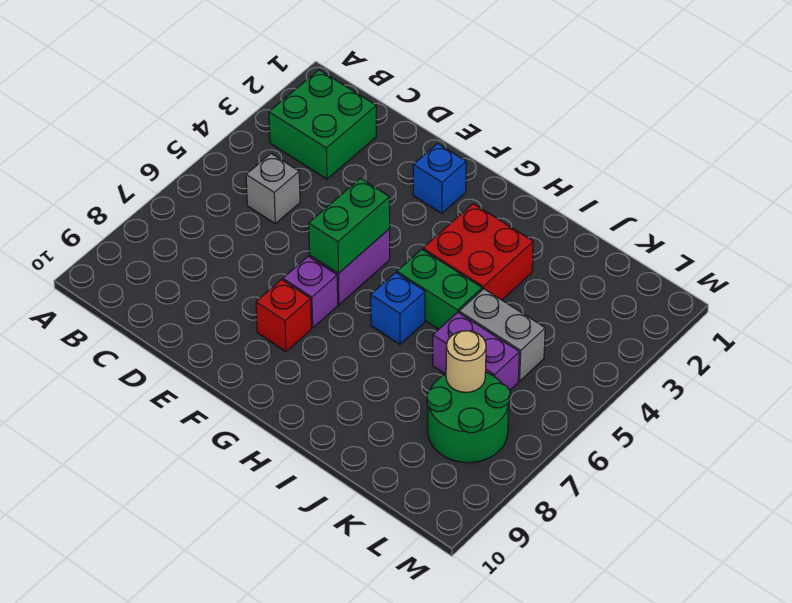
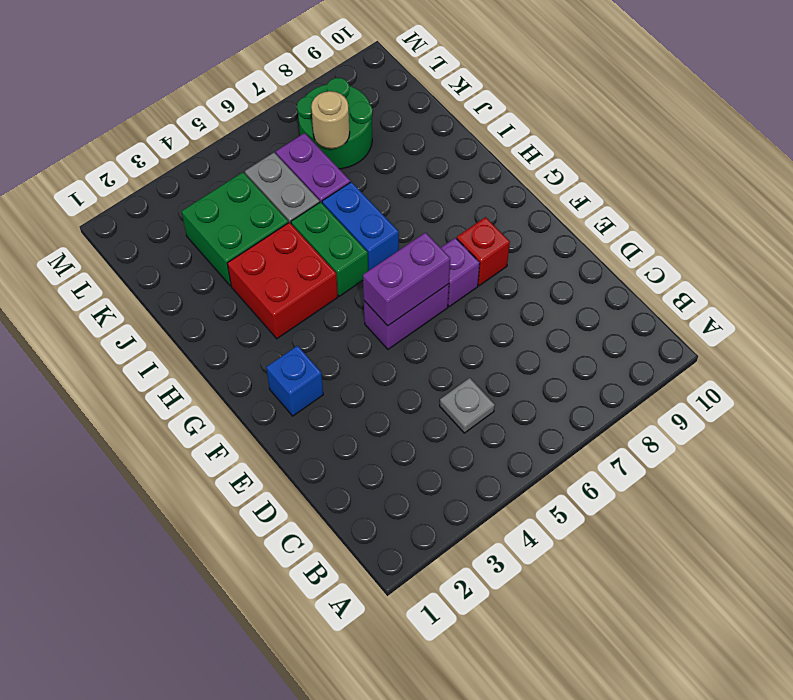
green brick B2:C3 level 1 -> green brick J3:K4 level 1
grey brick C5 level 1 -> grey plate C5 level 1
green brick F5:F6 level 2 -> purple brick F5:F6 level 2
blue brick H6 level 1 -> blue brick H6:I6 level 1

